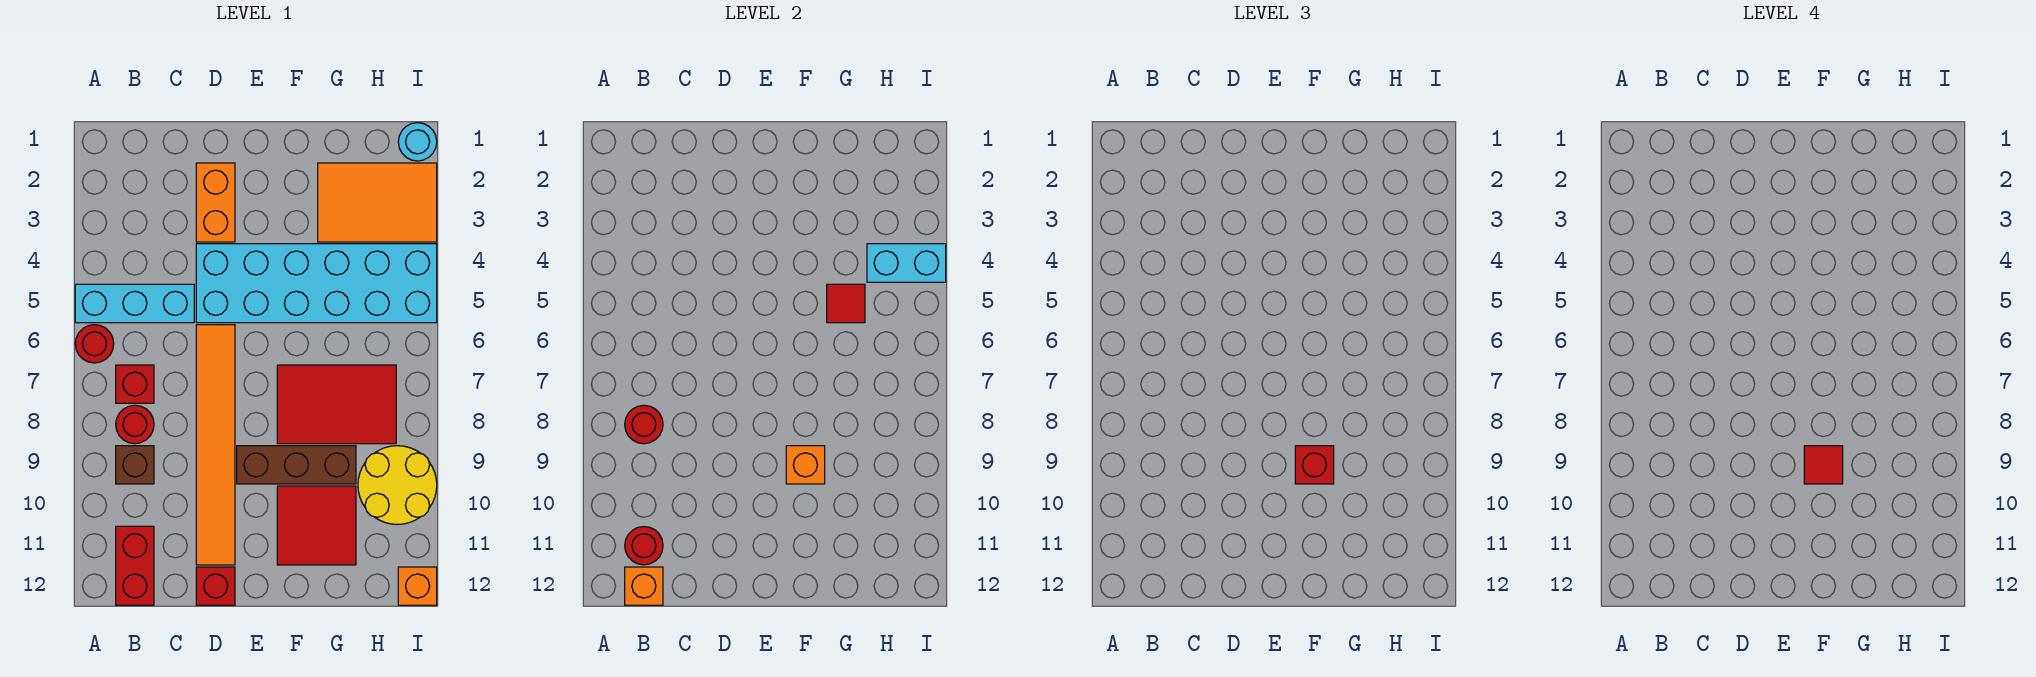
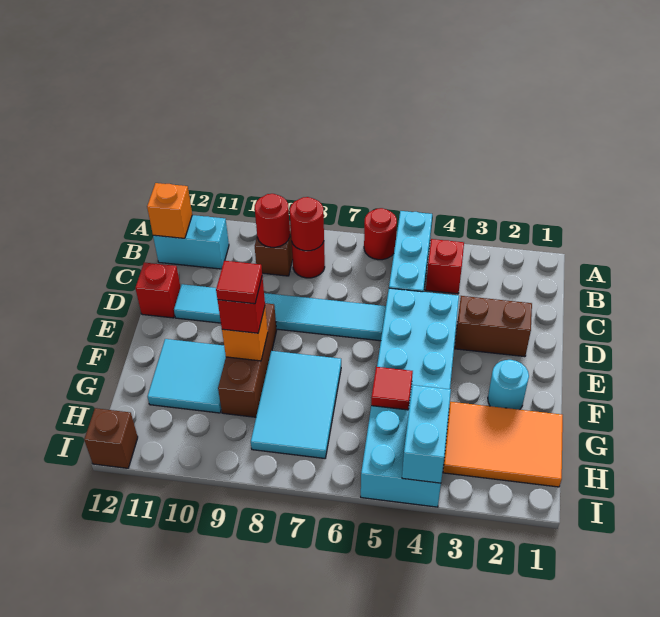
red brick B7 level 1 -> red brick B4 level 1
red brick B11:B12 level 1 -> cyan brick B11:B12 level 1
red round brick B11 level 2 -> red round brick B9 level 2
orange brick D2:D3 level 1 -> brown brick D2:D3 level 1
orange tile D6:D11 level 1 -> cyan tile D6:D11 level 1
red tile F7:H8 level 1 -> cyan tile F7:H8 level 1
red tile F10:G11 level 1 -> cyan tile F10:G11 level 1
orange tile G2:I3 level 1 -> orange tile G1:H3 level 1
yellow round brick H9:I10 level 1 -> none
cyan round brick I1 level 1 -> cyan round brick F2 level 1
orange brick I12 level 1 -> brown brick I12 level 1

